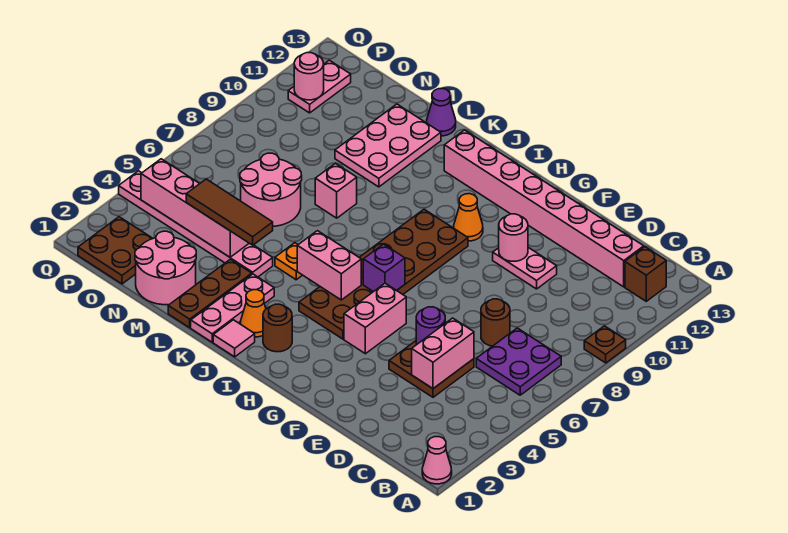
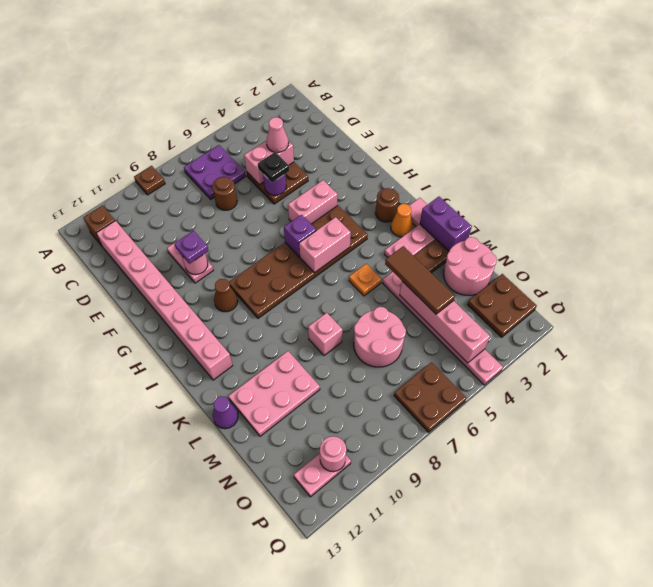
pink cone A1 level 1 -> pink cone D4 level 3
none -> black plate E5 level 3
none -> purple plate F10 level 3
orange cone H10 level 1 -> brown cone H10 level 1
pink brick I5:J5 level 2 -> pink brick I5:I6 level 2
none -> purple brick K1:L1 level 2
none -> brown plate P6:Q7 level 1

